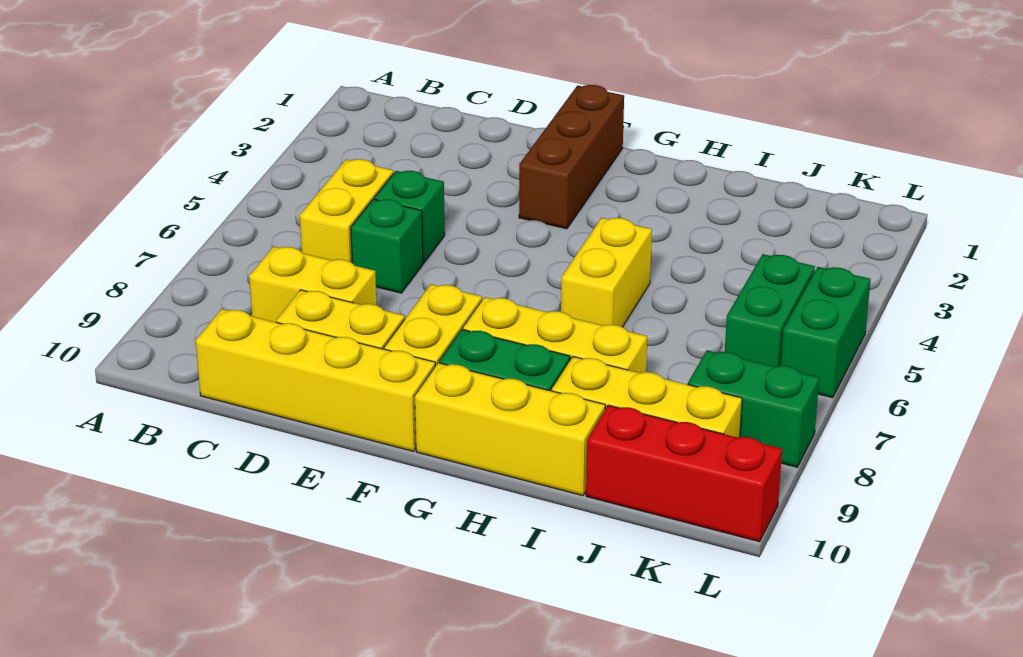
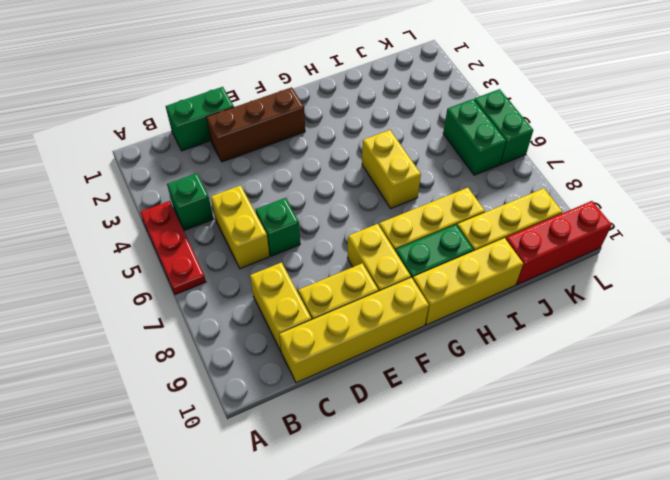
none -> red plate A4:A6 level 1
yellow brick C8:D8 level 1 -> yellow brick C8:C9 level 1
green brick D5 level 1 -> green brick B4 level 1
brown brick F1:F3 level 1 -> brown brick D2:F2 level 1
green brick K8:L8 level 1 -> green brick C1:D1 level 1

